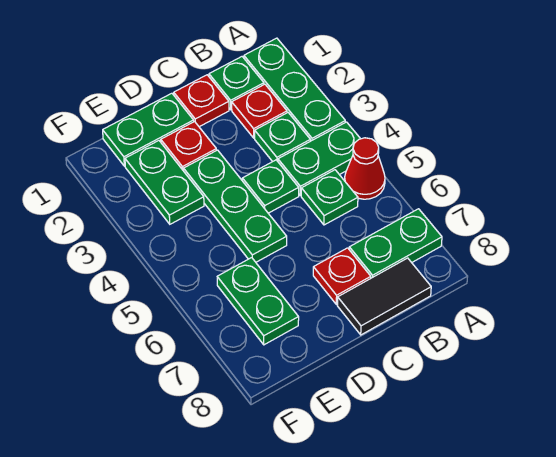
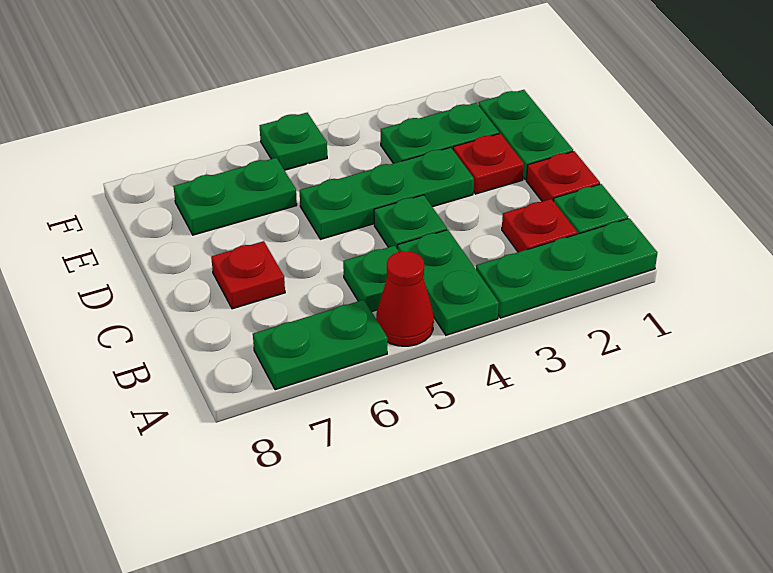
green plate A7:B7 level 1 -> green plate A6:A7 level 1
green plate B3 level 1 -> green plate F5 level 1
black tile B8:C8 level 1 -> none

